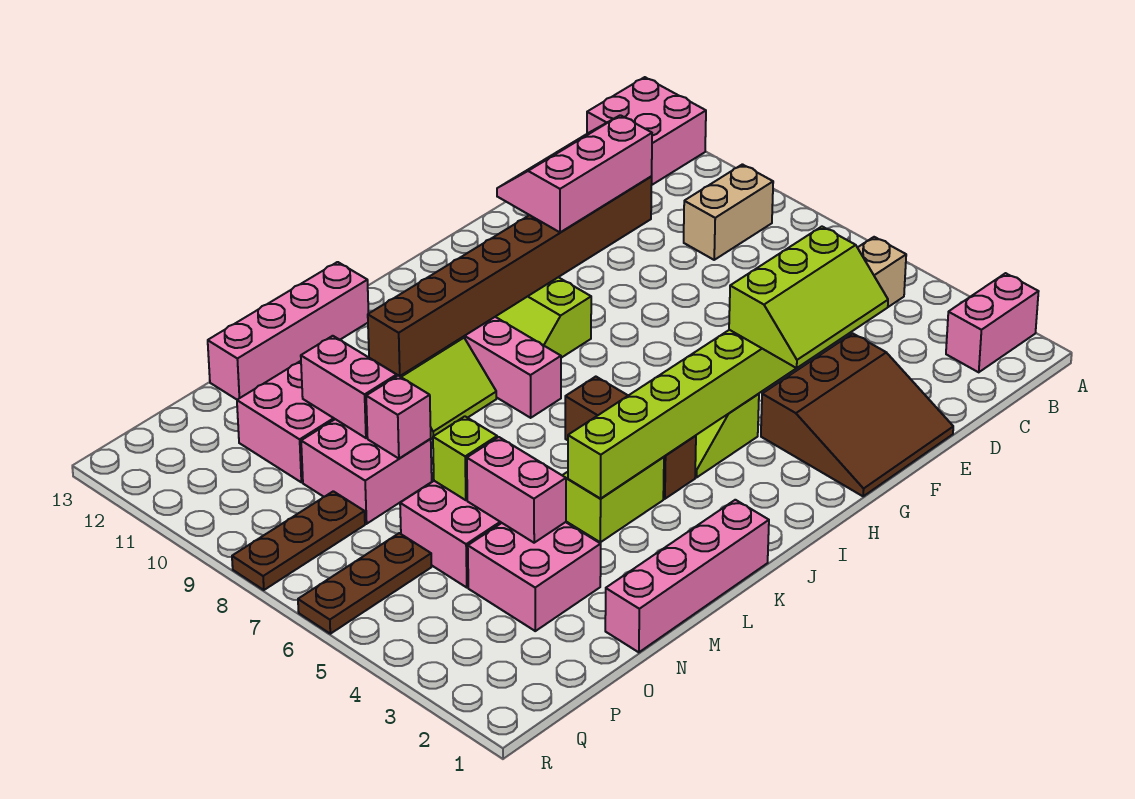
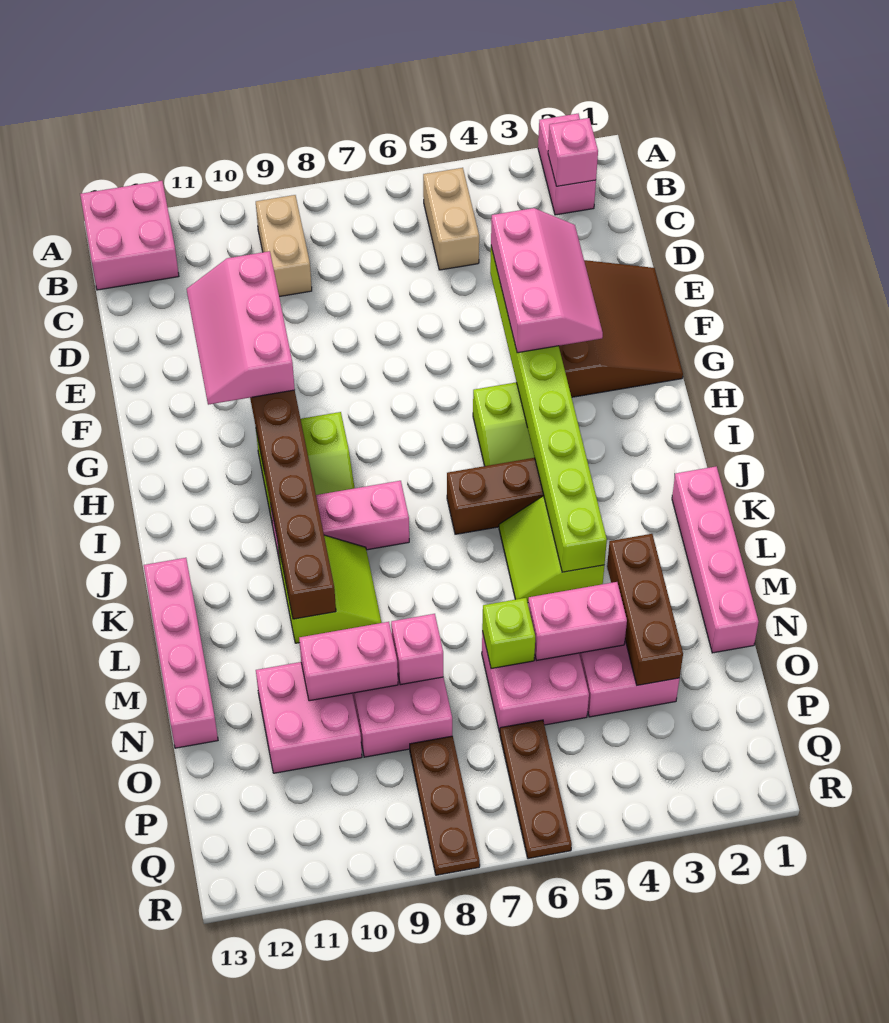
none -> pink brick B2 level 2
lime slope E3:G4 level 3 top 4 -> pink slope E3:G4 level 3 top 4
none -> brown brick M3:O3 level 2

